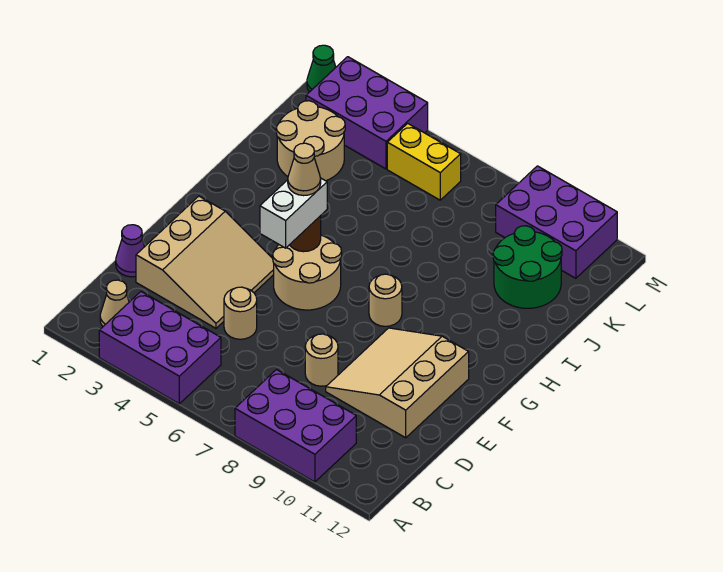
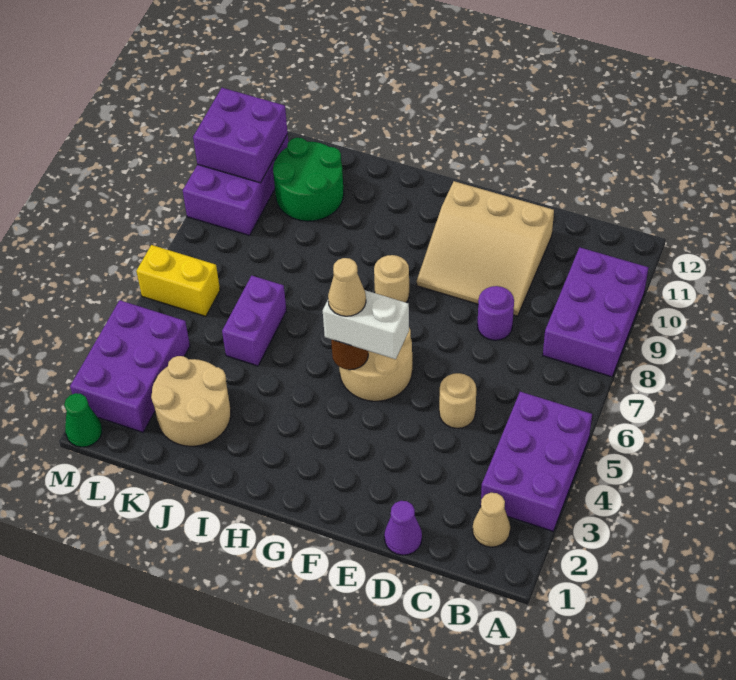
tan slope D2:F4 level 1 top 2 -> none
tan round brick D8 level 1 -> purple round brick D8 level 1
none -> purple brick J5:J6 level 1
yellow brick L5:L6 level 1 -> yellow brick L6:M6 level 1
none -> purple brick L10:M11 level 2

